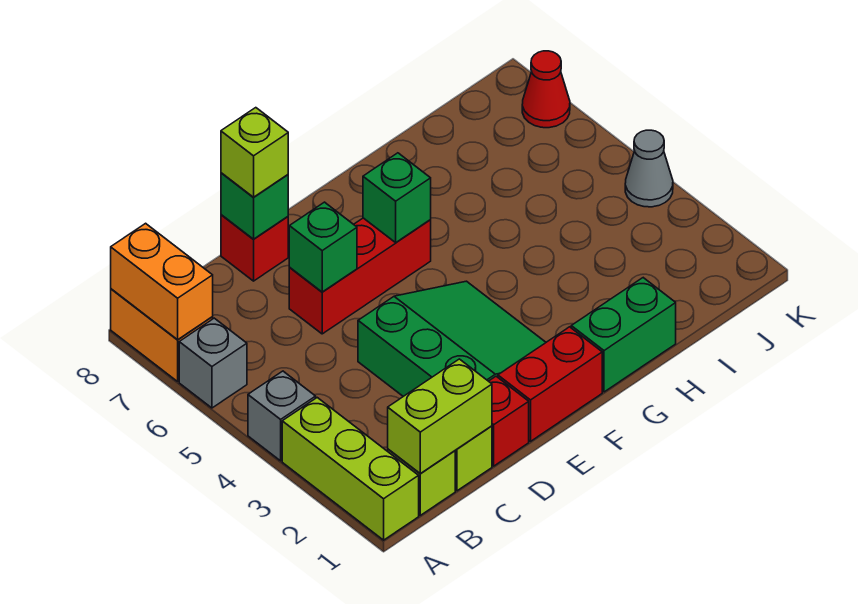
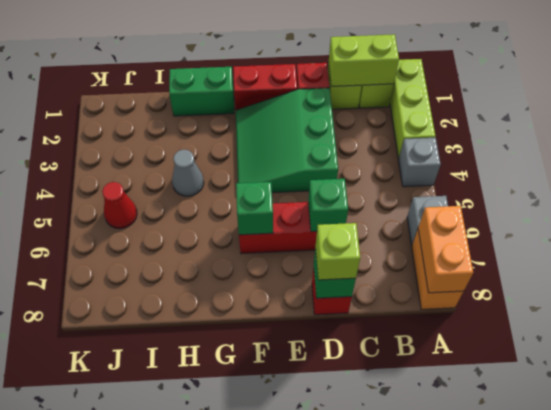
grey cone K4 level 1 -> grey cone H4 level 1
red cone K7 level 1 -> red cone J5 level 1

